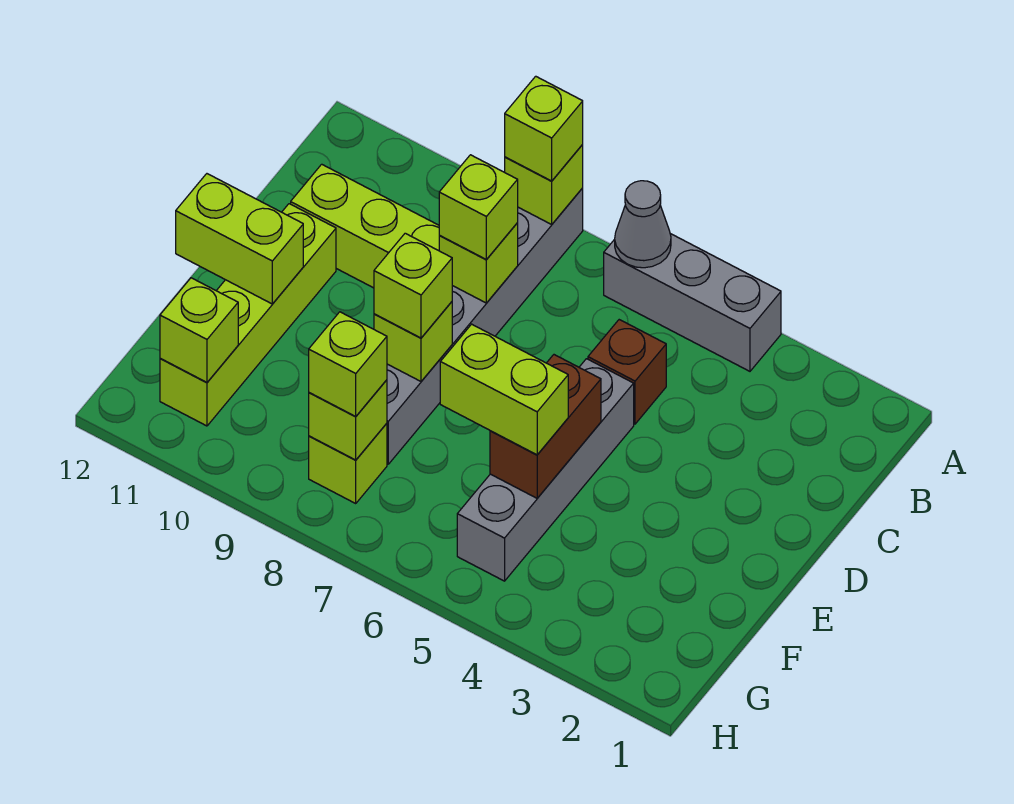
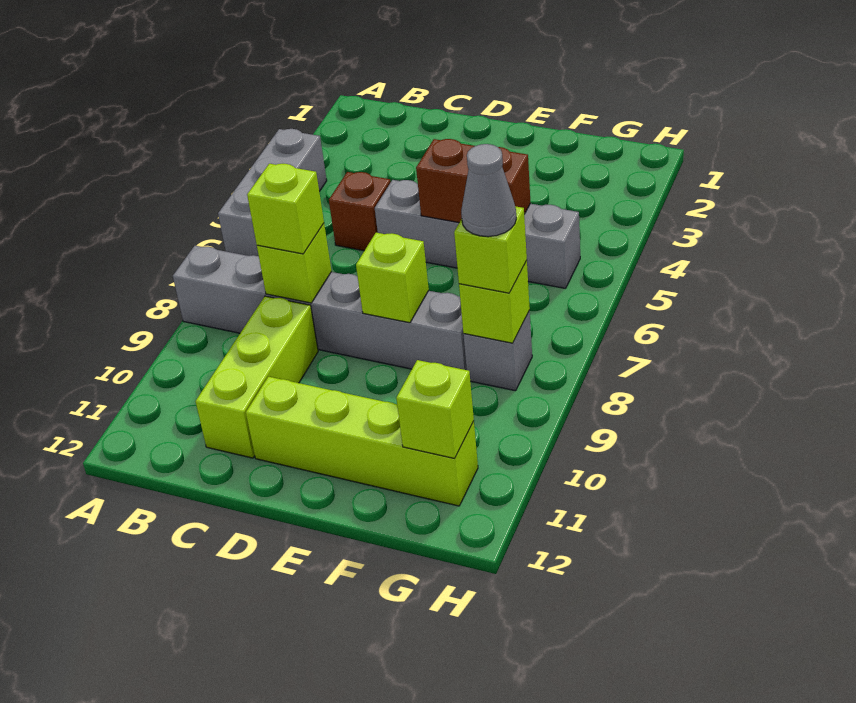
grey cone A6 level 2 -> grey cone G8 level 4
lime brick A8 level 2 -> none
lime brick A8 level 3 -> none
lime brick E8 level 3 -> none
lime brick E11:E12 level 2 -> none
lime brick F5:F6 level 3 -> none
lime brick G8 level 1 -> grey brick G8 level 1

